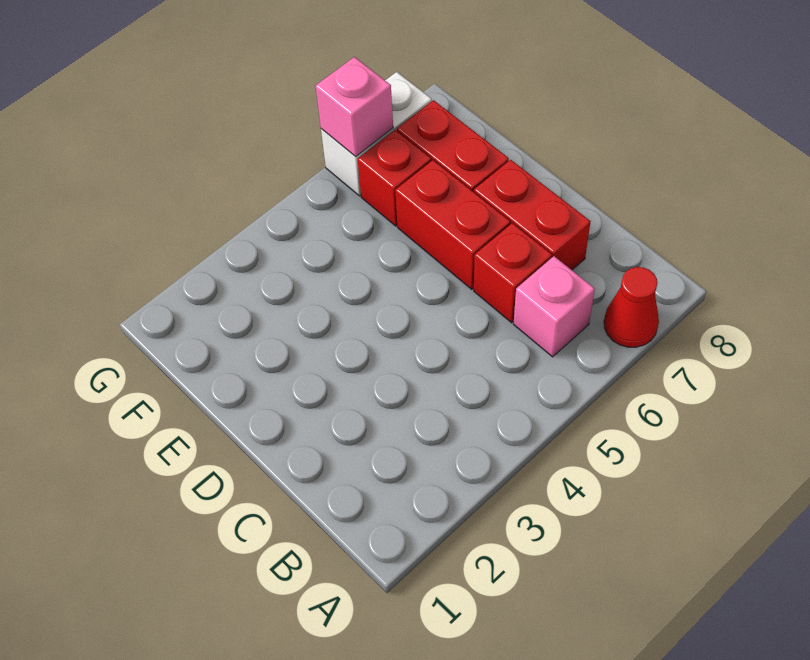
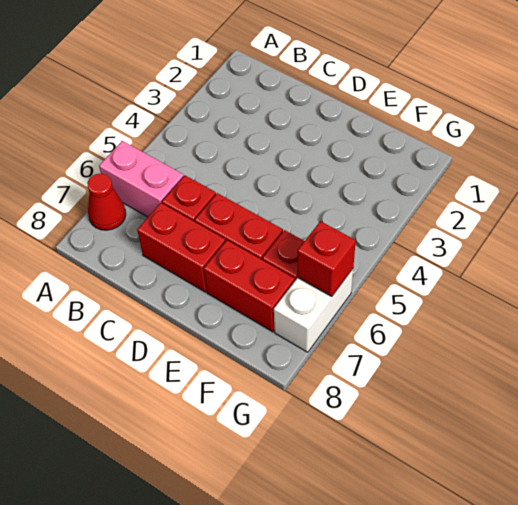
pink brick B6 level 1 -> pink brick A6:B6 level 1
pink brick G6 level 2 -> red brick G6 level 2

